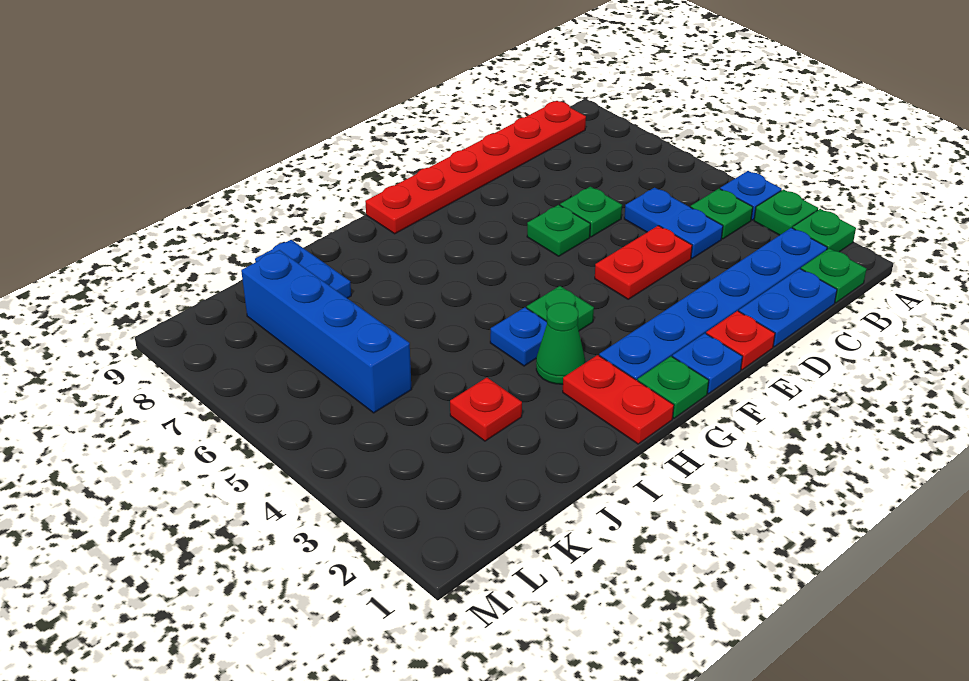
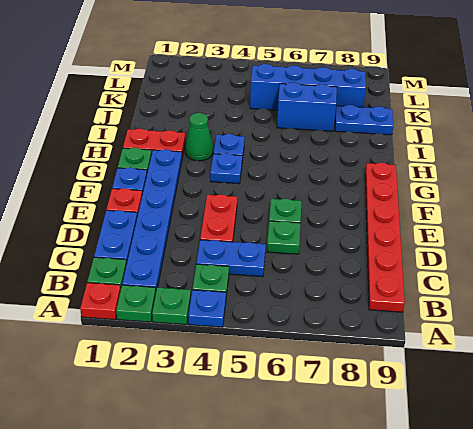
green plate G4 level 1 -> blue plate G4 level 1
red plate J3 level 1 -> red plate A1 level 1
none -> blue brick J6:J7 level 1

